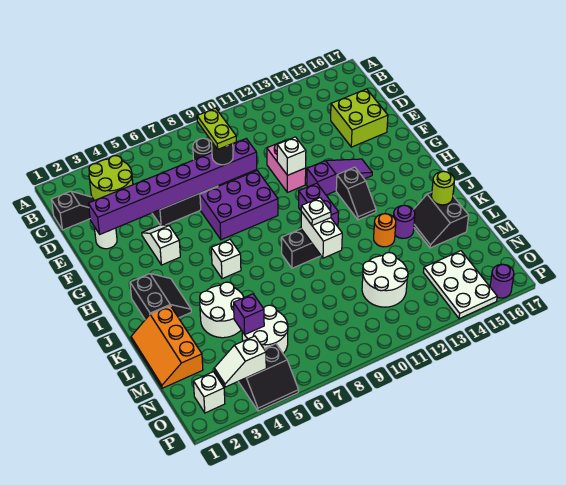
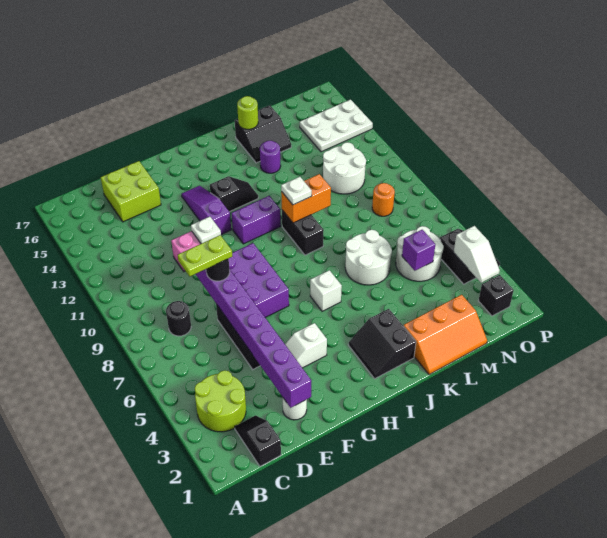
white brick F11 level 2 -> white plate F11 level 2
black slope I2:J3 level 1 top 2 -> black slope I2:J3 level 1 top J
white brick J10:K10 level 2 -> orange brick J10:K10 level 2
white round brick K4:L5 level 1 -> white round brick K6:L7 level 1
orange round brick K13 level 1 -> orange round brick N9 level 1
white brick O2 level 1 -> black brick O2 level 1
purple round brick P16 level 1 -> none

